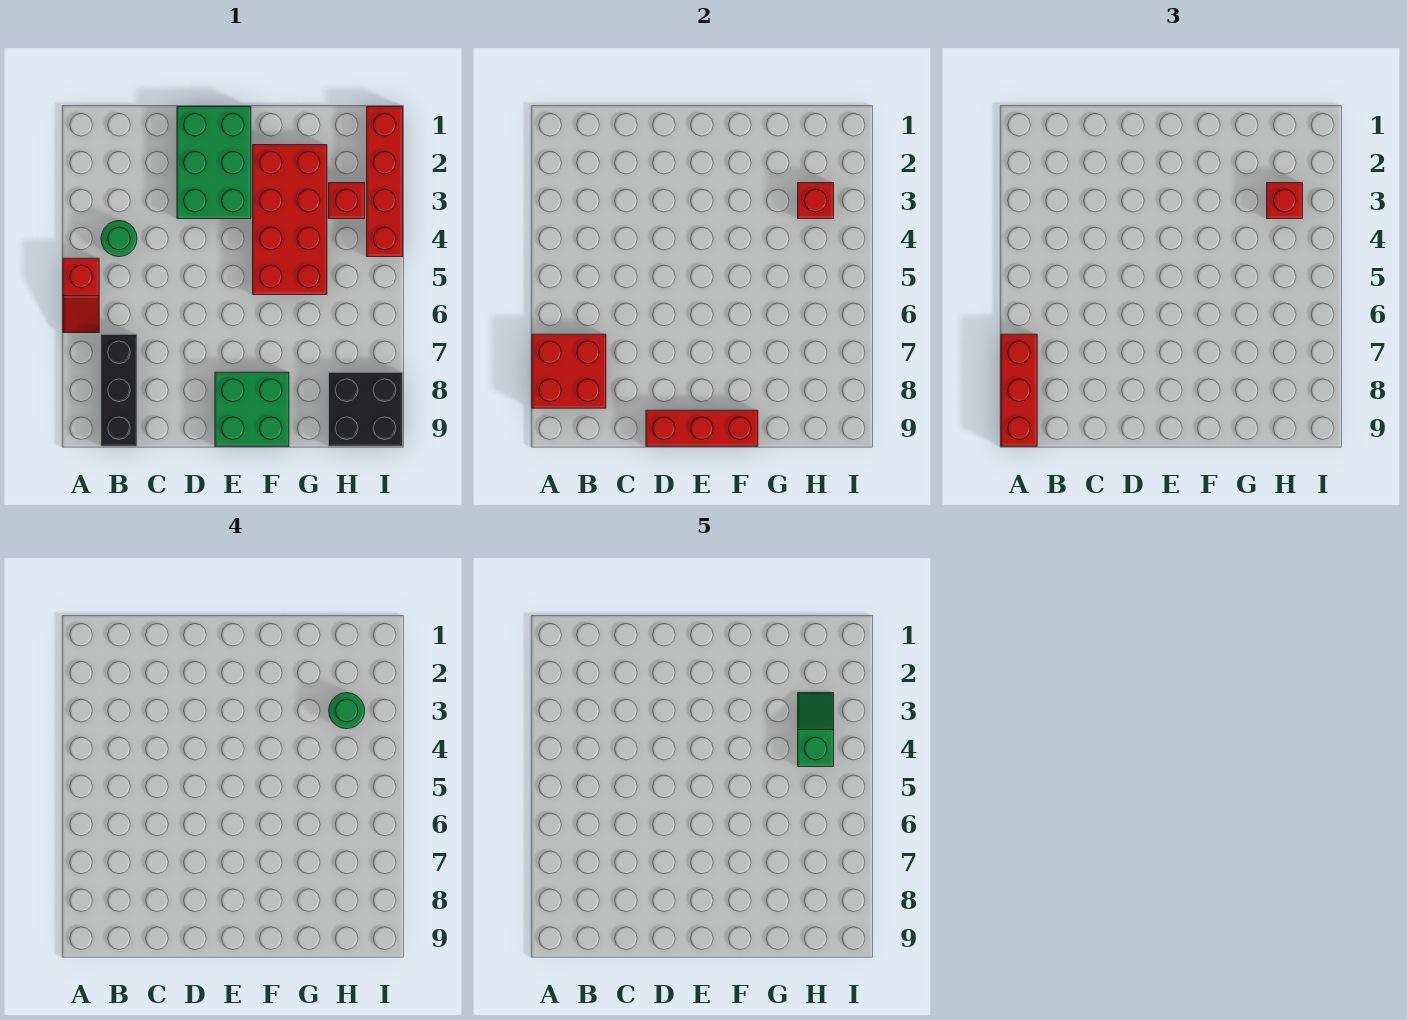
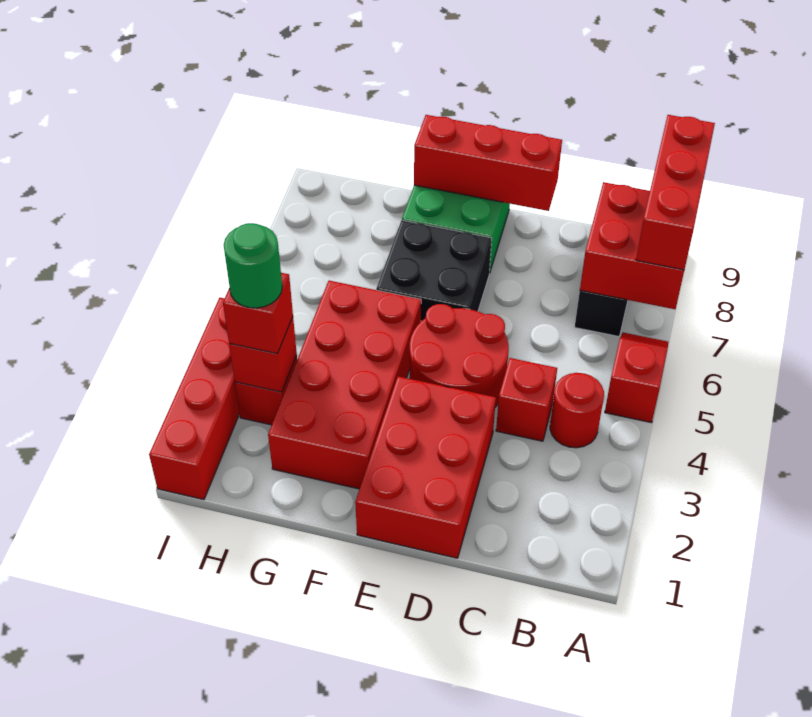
green round brick B4 level 1 -> red round brick B4 level 1
none -> red brick C4 level 1
green brick D1:E3 level 1 -> red brick D1:E3 level 1
none -> red round brick D4:E5 level 1
green slope H3:H4 level 5 top 4 -> none
black brick H8:I9 level 1 -> black brick E6:F7 level 1

